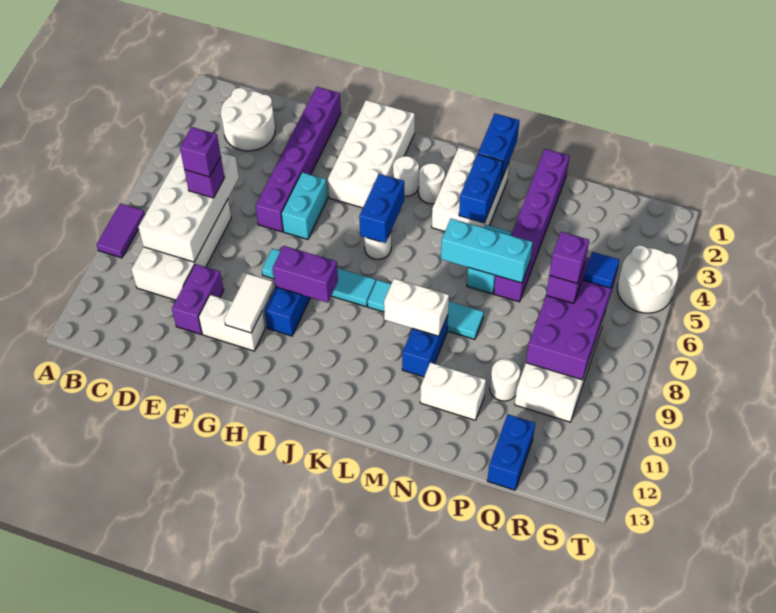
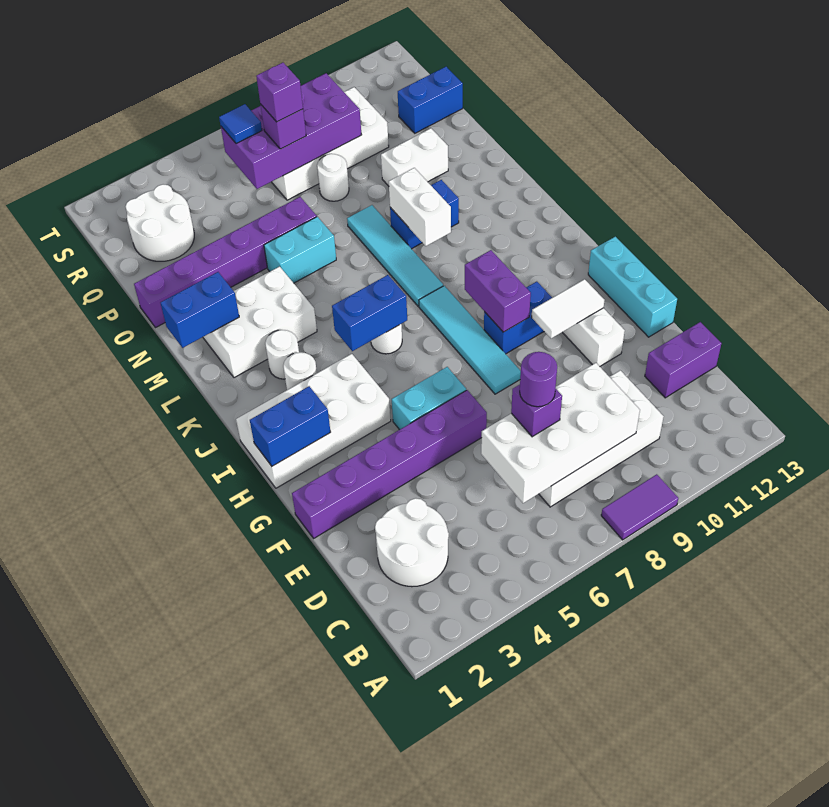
purple brick D7 level 4 -> purple round brick D7 level 4
purple brick E10:E11 level 1 -> purple brick D12:D13 level 1
blue brick M3:M4 level 2 -> blue brick H1:H2 level 2
cyan brick M6:O6 level 2 -> cyan brick F13:H13 level 1
white brick N11:O11 level 1 -> white brick O10:O11 level 1
white round brick P10 level 1 -> white round brick P8 level 1
white round brick S4:T5 level 1 -> white round brick Q2:R3 level 1

